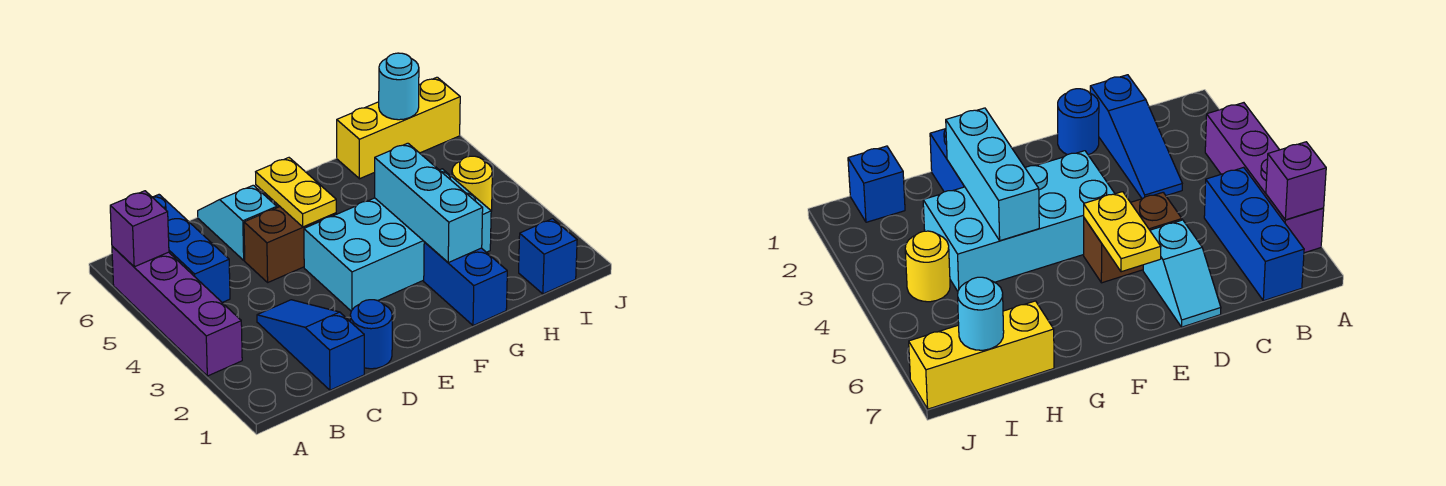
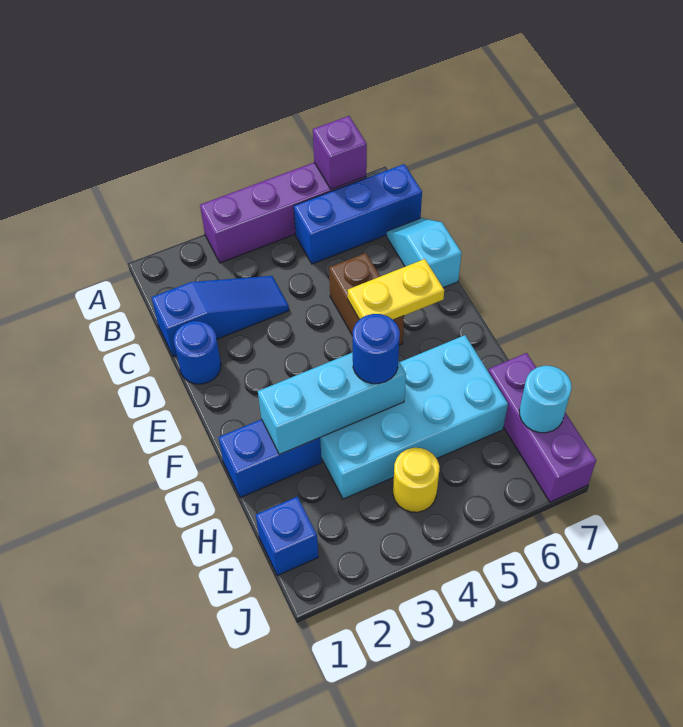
cyan slope D6:D7 level 1 top 6 -> cyan slope C7:D7 level 1 top D
cyan brick E3:H4 level 1 -> cyan brick G3:H6 level 1
none -> blue round brick G4 level 3
yellow brick H7:J7 level 1 -> purple brick H7:J7 level 1

